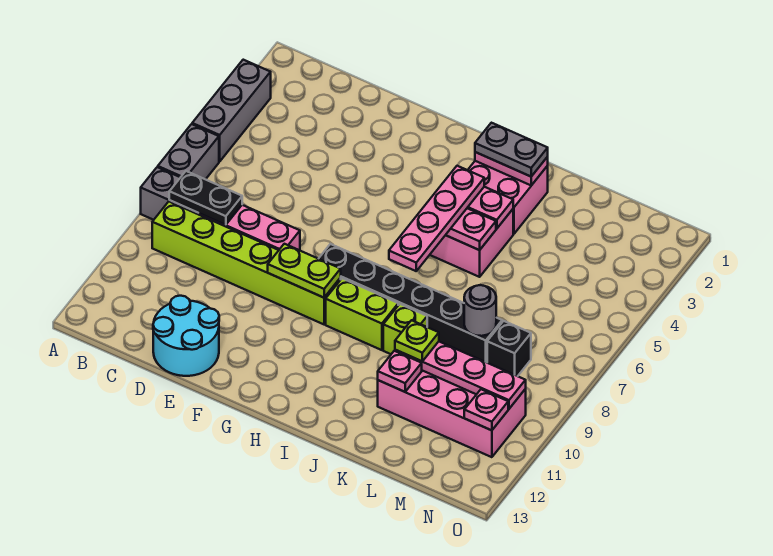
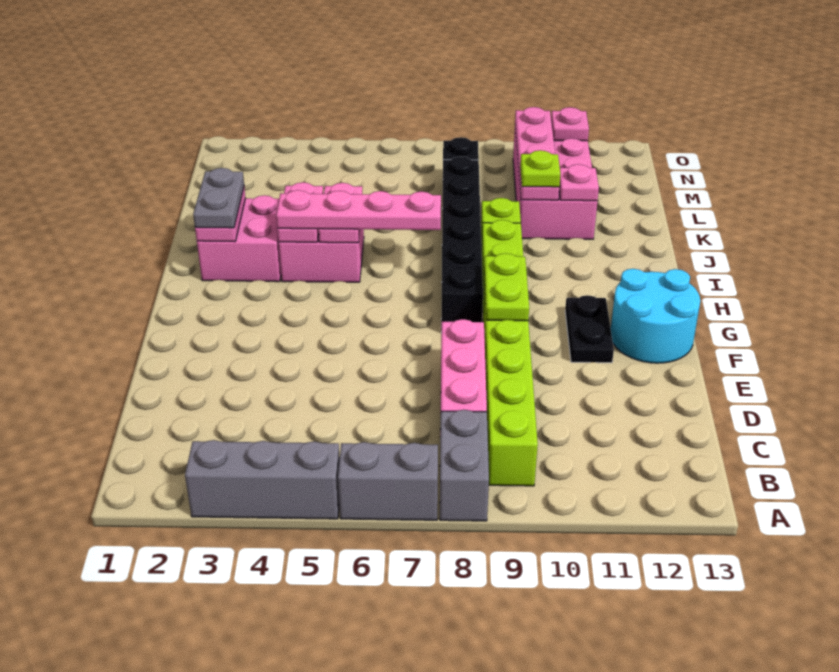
black plate B8:C8 level 2 -> black plate F11:G11 level 1
cyan round brick D12:E13 level 1 -> cyan round brick F12:G13 level 1
grey round brick L8 level 2 -> none

